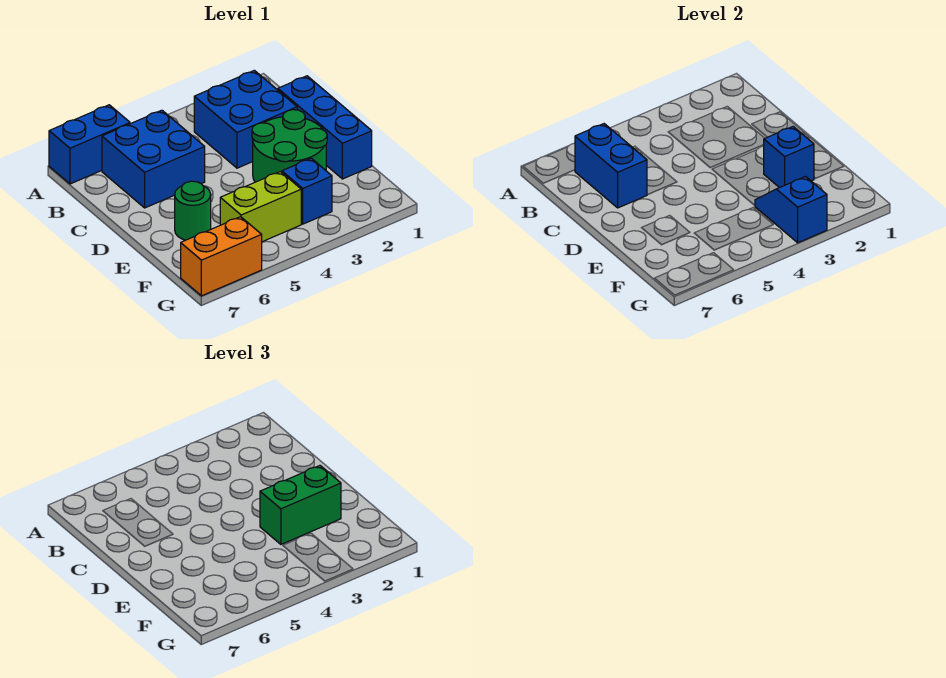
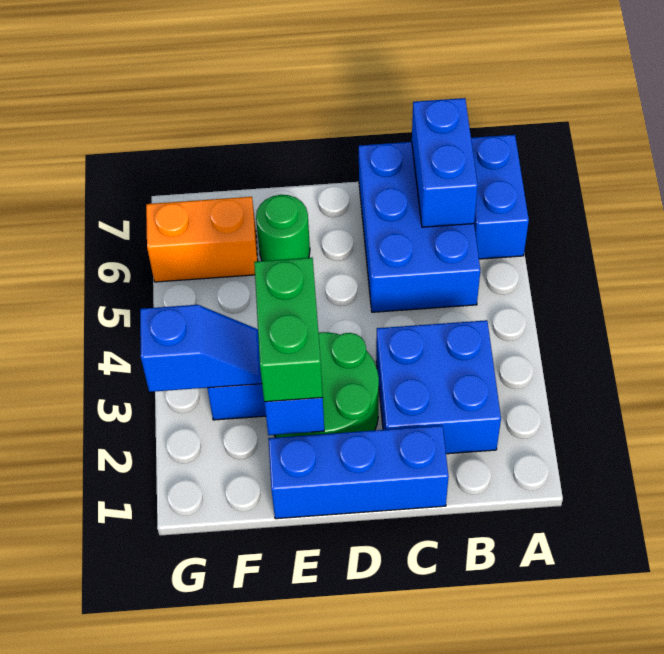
blue brick B5:C6 level 1 -> blue brick B5:C7 level 1
blue brick B6:C6 level 2 -> blue brick B6:B7 level 2
lime brick F4:F5 level 1 -> none
orange brick G6:G7 level 1 -> orange brick F6:G6 level 1

